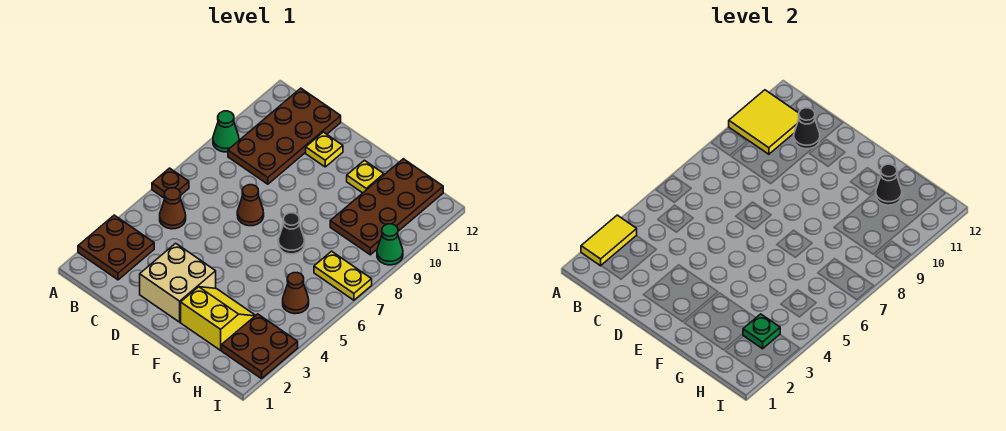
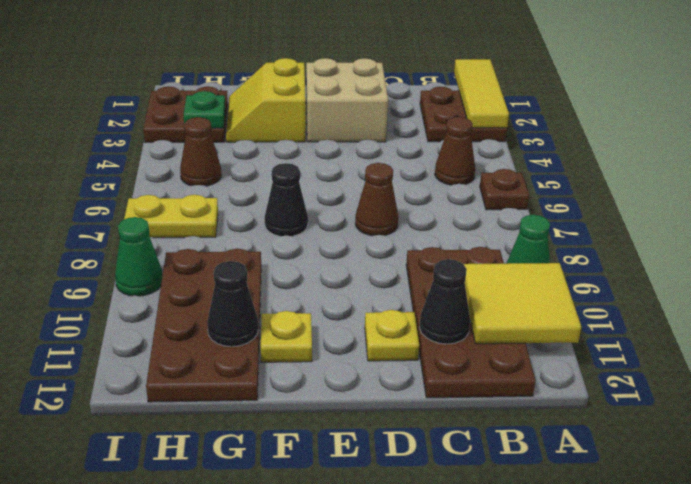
yellow tile A2:A3 level 2 -> yellow tile A1:A3 level 2
yellow slope F2:G3 level 1 top 2 -> yellow slope F2:G3 level 1 top F

